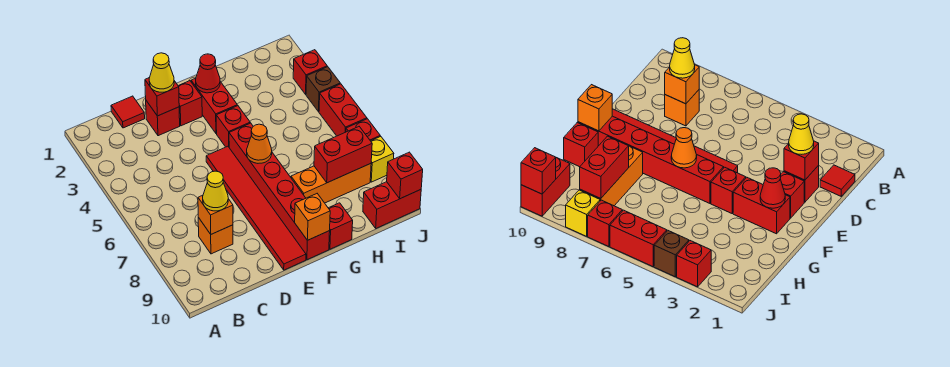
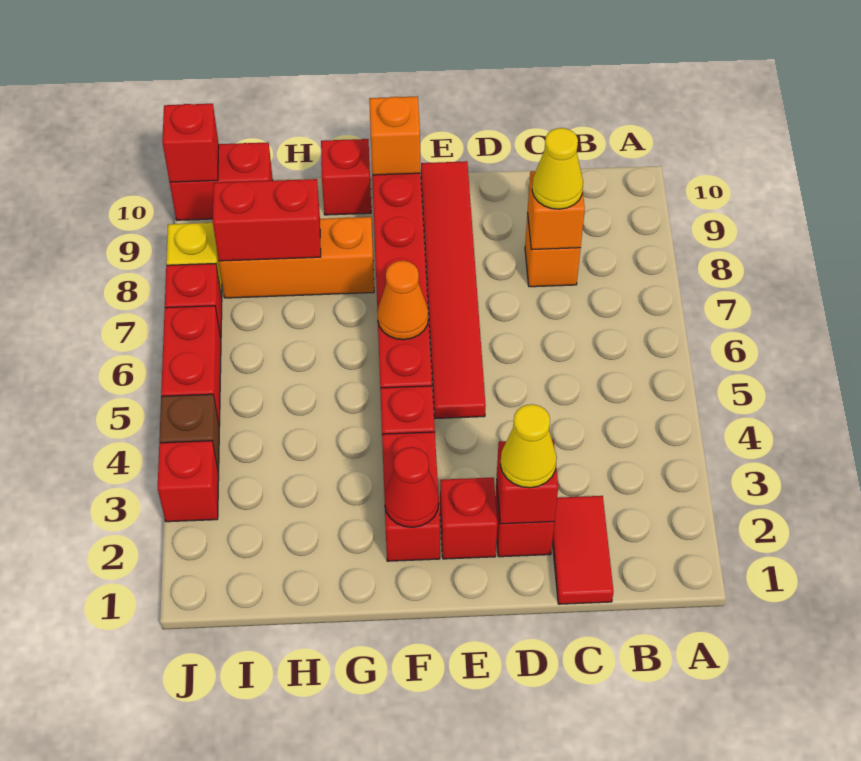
red tile C1 level 1 -> red tile C1:C2 level 1

